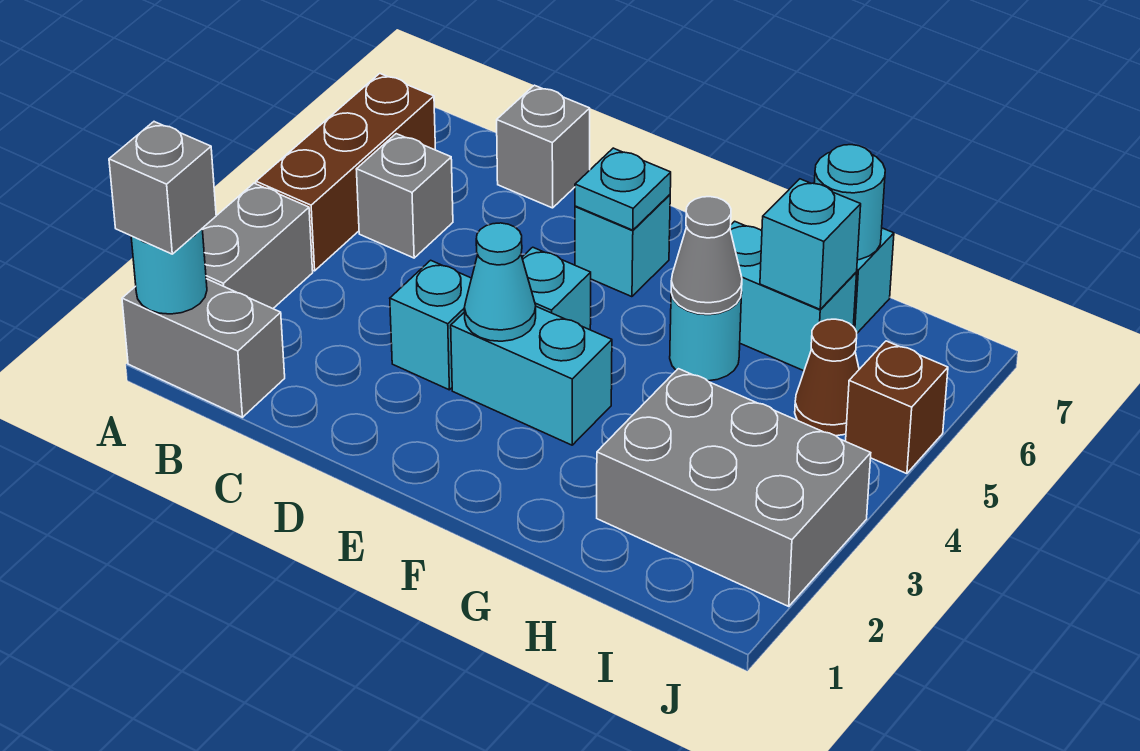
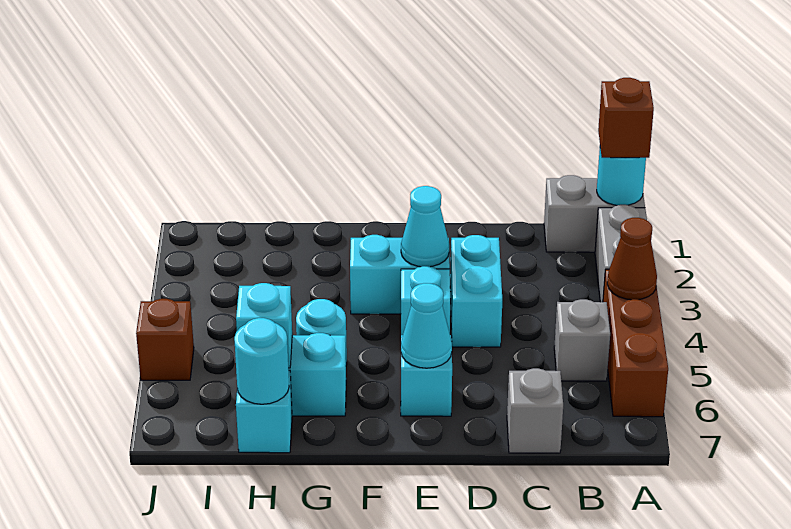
grey brick A1 level 3 -> brown brick A1 level 3
cyan brick D3 level 1 -> cyan brick D3:D4 level 1
cyan plate E6 level 2 -> cyan cone E6 level 2
grey cone G5 level 2 -> none
grey brick H2:J3 level 1 -> none
brown cone I5 level 1 -> brown cone A4 level 2

